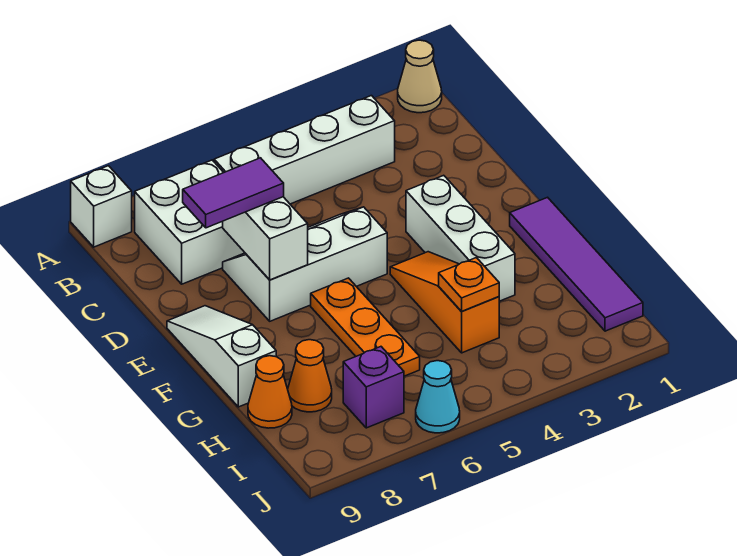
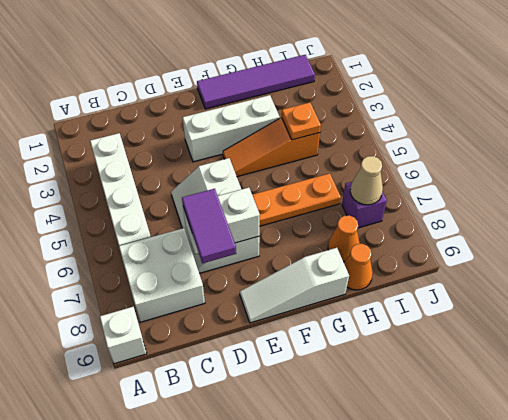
tan cone A1 level 1 -> tan cone I7 level 2
cyan cone J6 level 1 -> none

